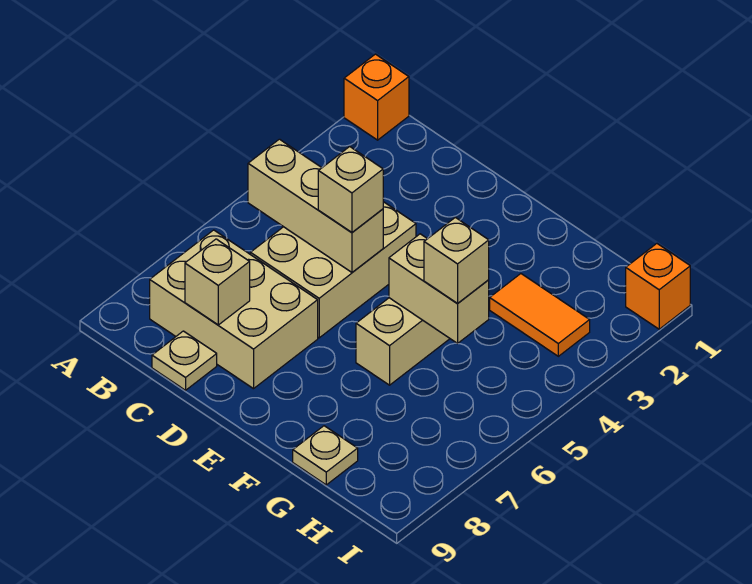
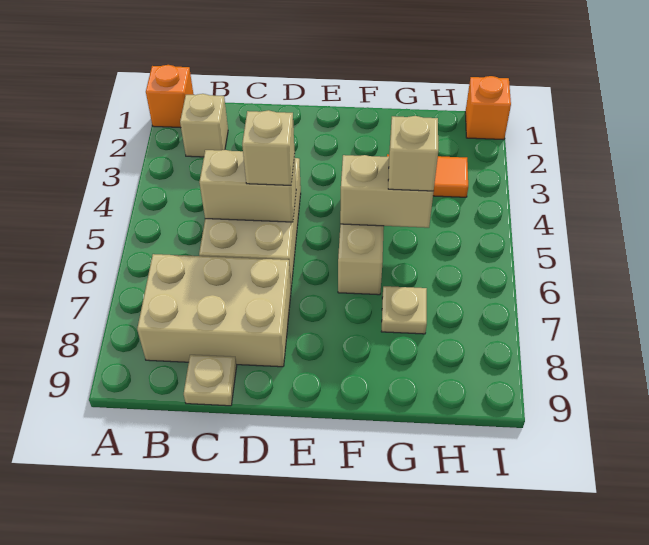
tan brick B5:D5 level 2 -> tan brick C5:D5 level 2
tan brick C8 level 2 -> tan brick B2 level 1
tan plate G9 level 1 -> tan plate G7 level 1

